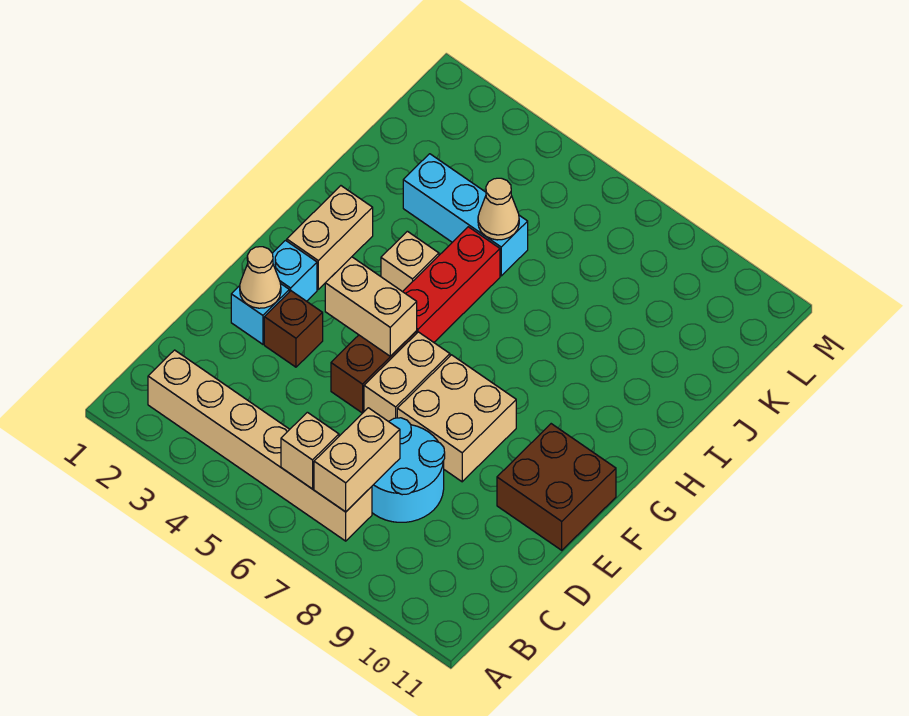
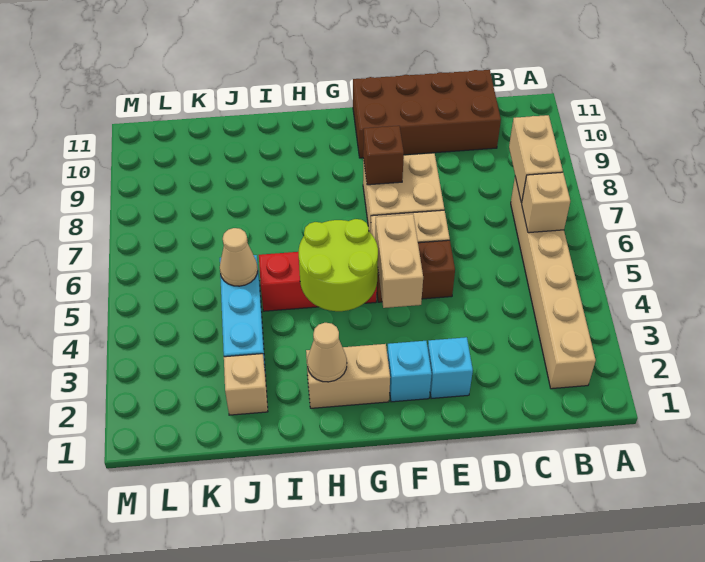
tan brick B7:C7 level 2 -> tan brick B7:B8 level 2
cyan round brick C7:D8 level 1 -> none
tan cone E2 level 2 -> tan cone H2 level 2
brown brick E3 level 1 -> brown brick F8 level 2
brown brick E10:F11 level 1 -> brown brick C10:F11 level 1
none -> lime round brick G4:H5 level 2
tan brick H4 level 1 -> tan brick J2 level 1

